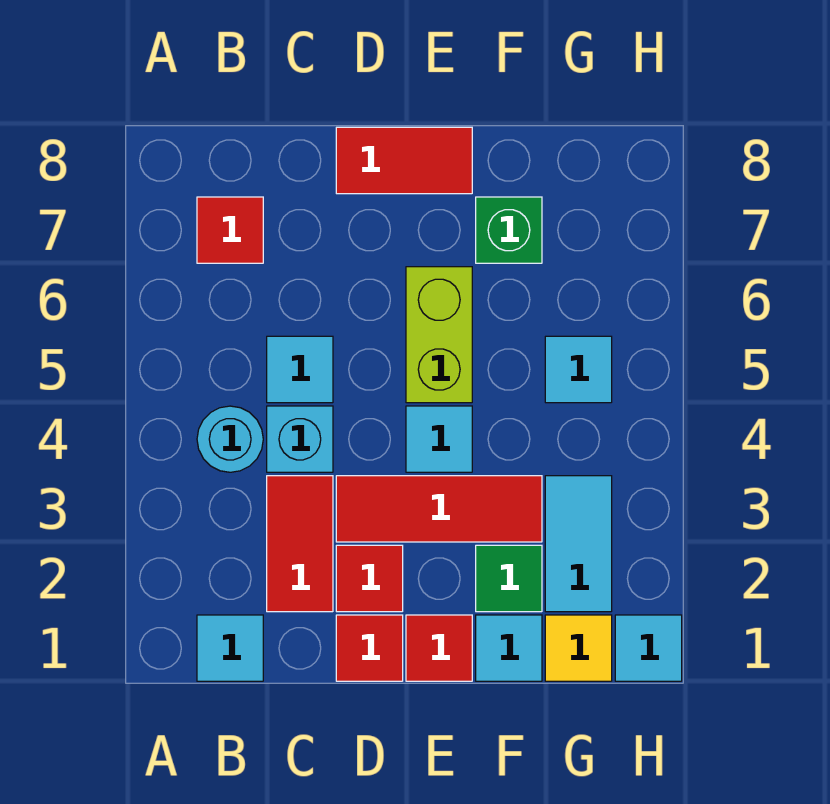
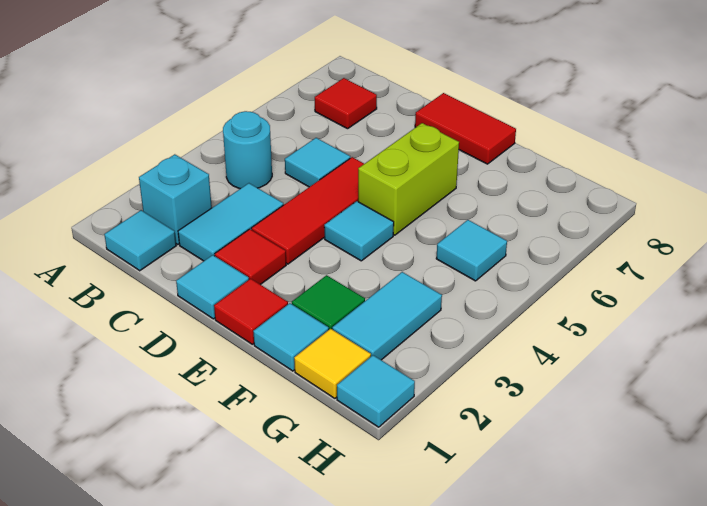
red tile C2:C3 level 1 -> cyan tile C2:C3 level 1
cyan brick C4 level 1 -> cyan brick B2 level 1
red tile D1 level 1 -> cyan tile D1 level 1
red tile D3:F3 level 1 -> red tile D3:D5 level 1
green brick F7 level 1 -> none

